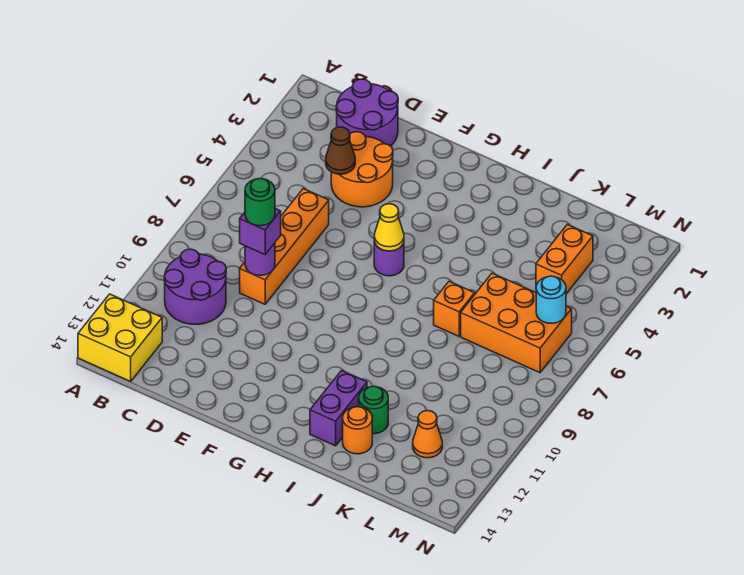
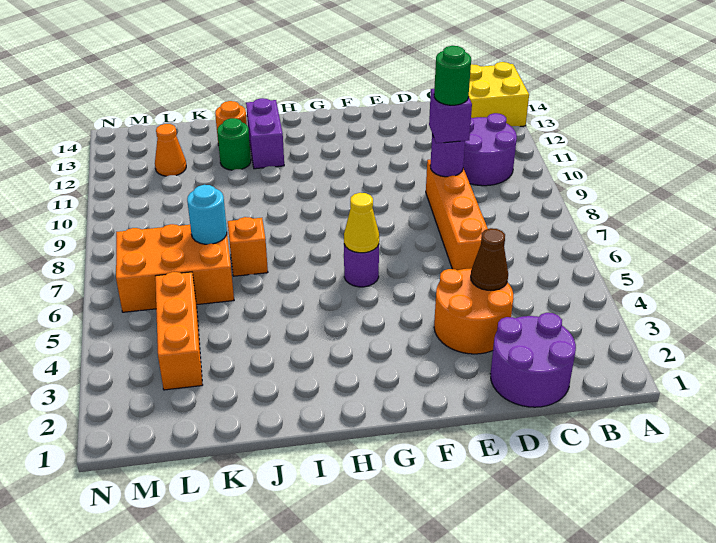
orange brick L3:L4 level 1 -> orange brick L3:L5 level 1
cyan round brick M6 level 2 -> cyan round brick K7 level 2

